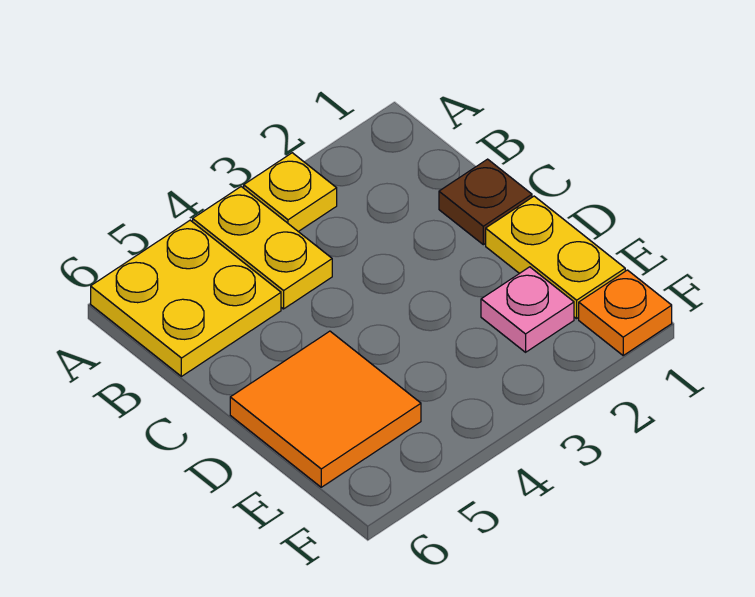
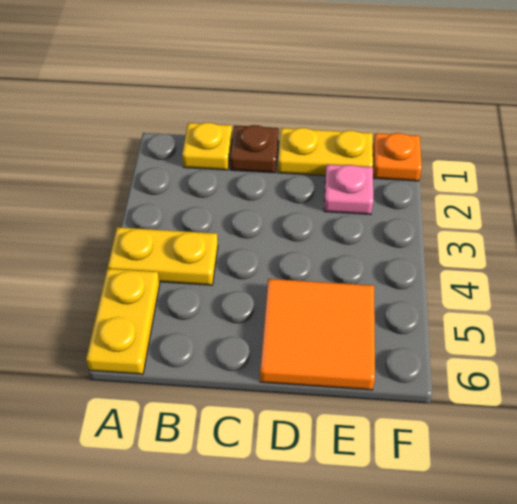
yellow plate A3 level 1 -> yellow plate B1 level 1
yellow plate A5:B6 level 1 -> yellow plate A5:A6 level 1

